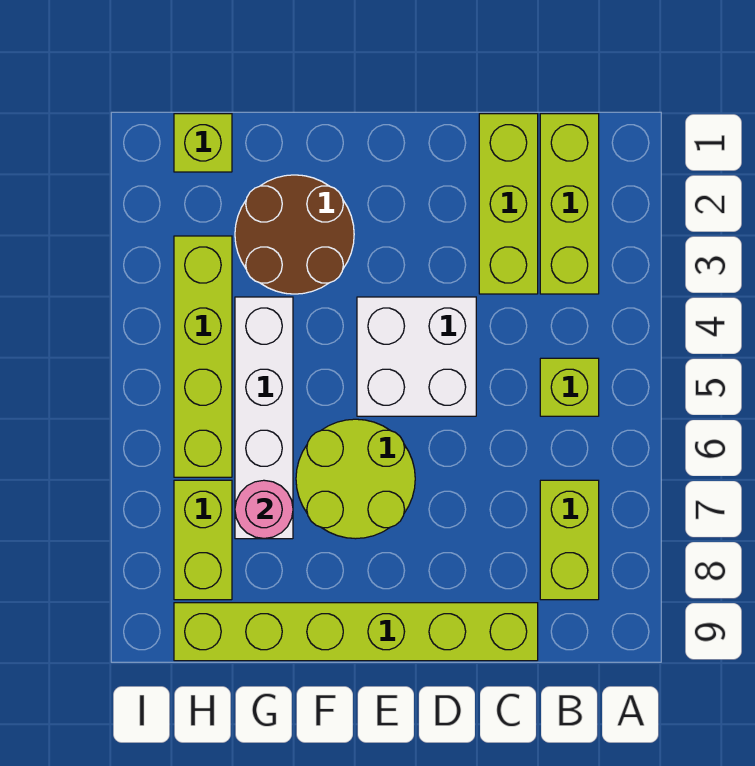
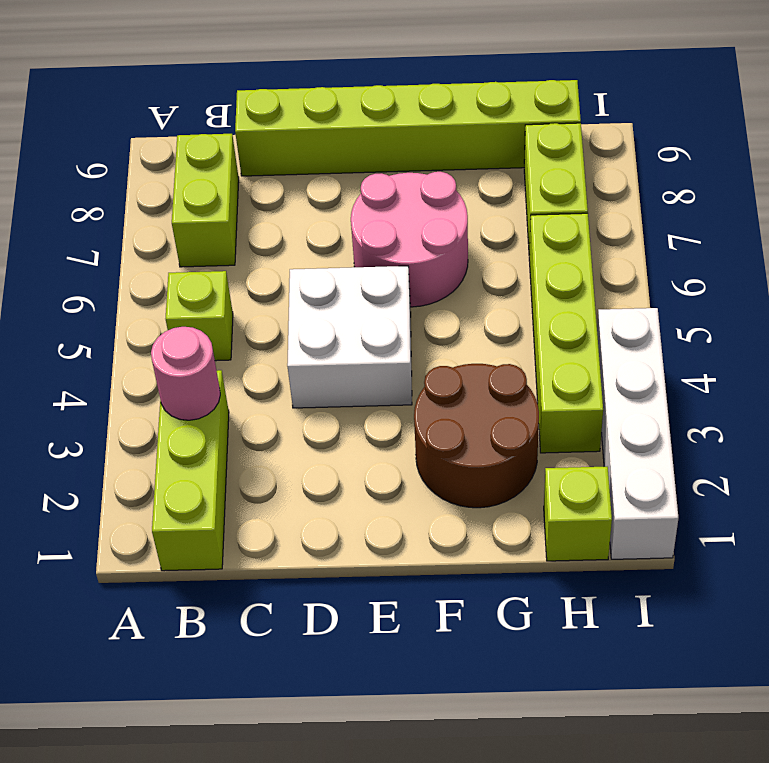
lime brick C1:C3 level 1 -> none
lime round brick E6:F7 level 1 -> pink round brick E6:F7 level 1
white brick G4:G7 level 1 -> white brick I1:I4 level 1
pink round brick G7 level 2 -> pink round brick B3 level 2

